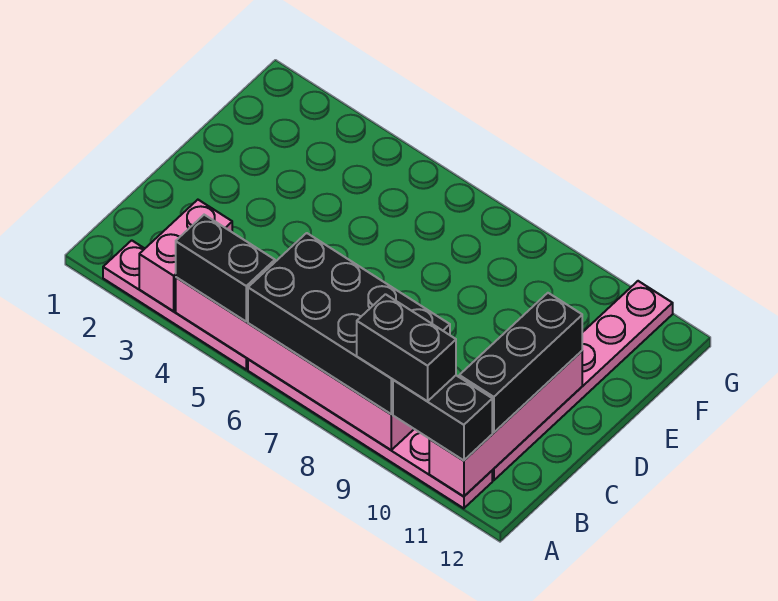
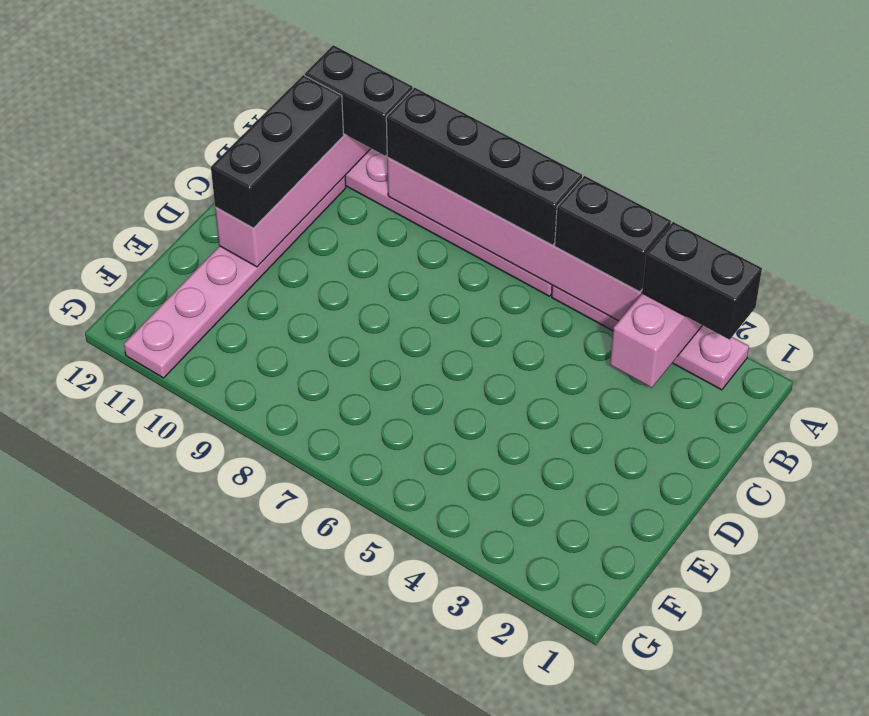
black brick A6:B9 level 3 -> black brick A6:A9 level 3
black brick A9:A10 level 4 -> black brick A2:A3 level 3

